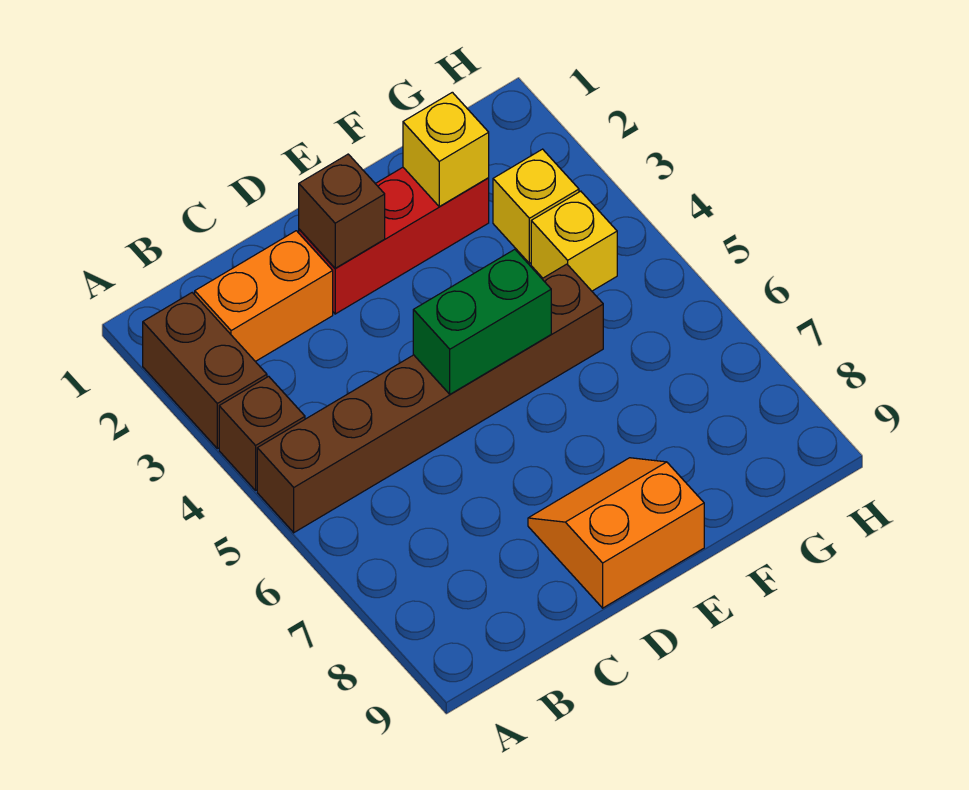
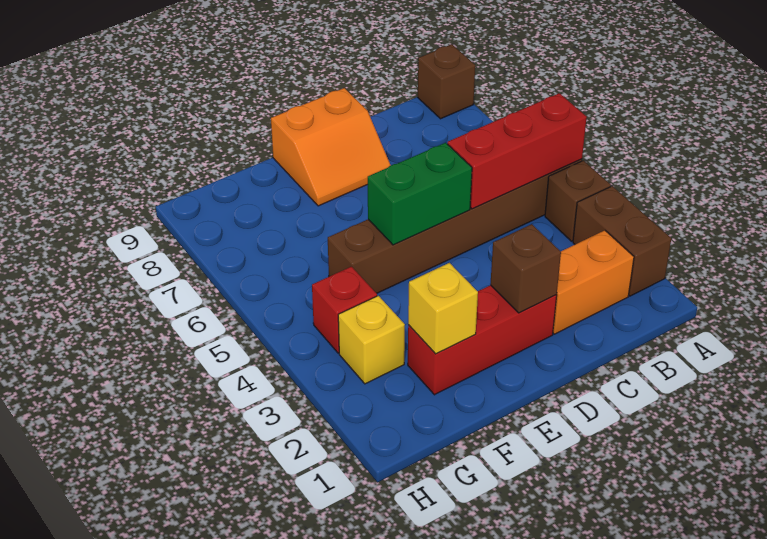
none -> red brick A5:C5 level 2
none -> brown brick A9 level 1
yellow brick G4 level 1 -> red brick G4 level 1

